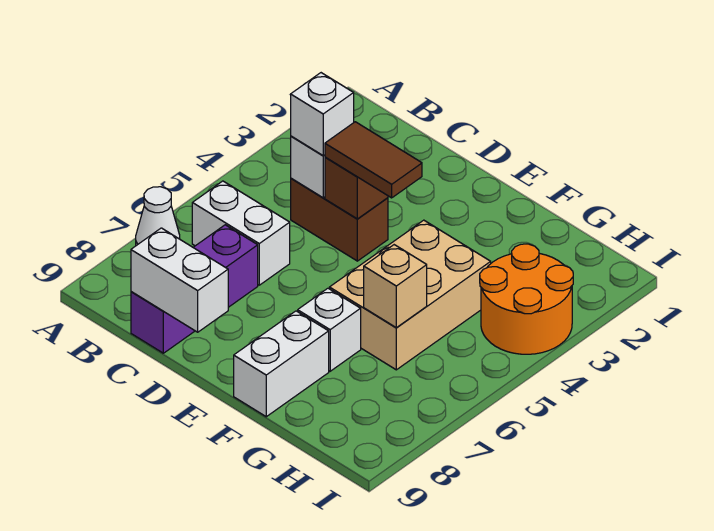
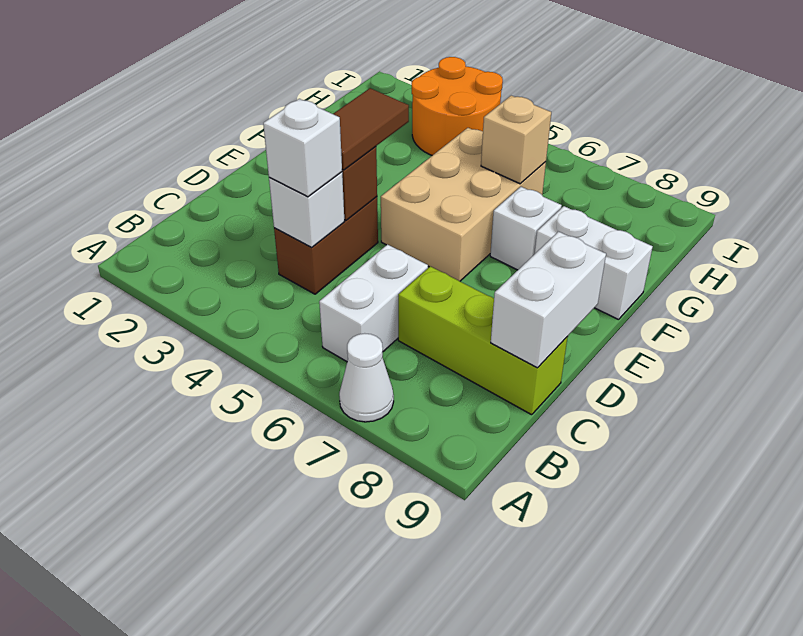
purple brick C7:C9 level 1 -> lime brick C7:C9 level 1
tan brick F4:G6 level 1 -> tan brick E5:G6 level 1

